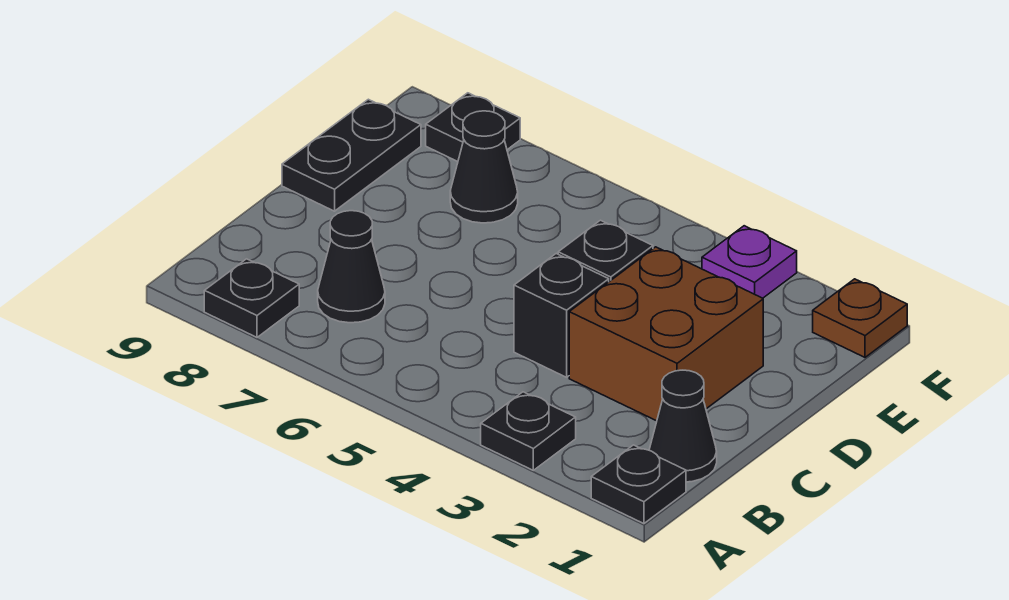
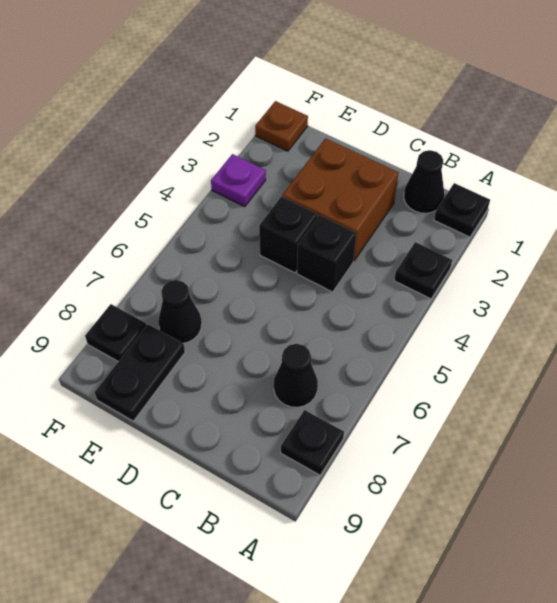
black plate D9:E9 level 1 -> black plate E8:E9 level 1

